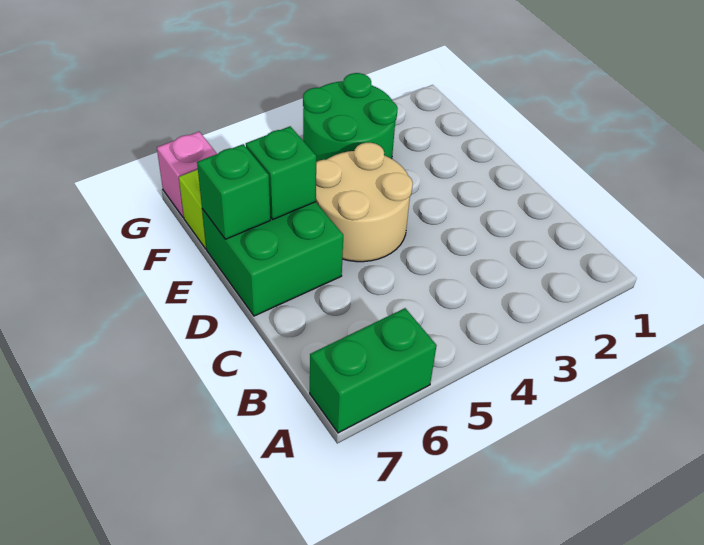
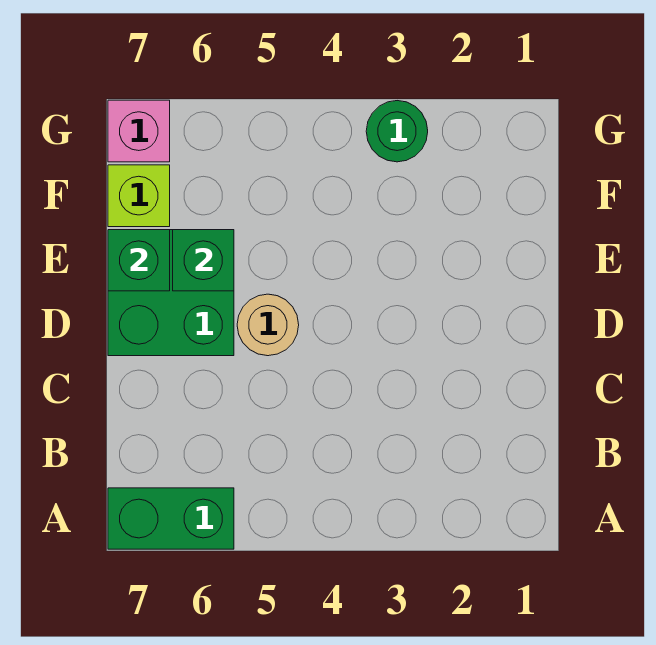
tan round brick D4:E5 level 1 -> tan round brick D5 level 1
green round brick F3:G4 level 1 -> green round brick G3 level 1

